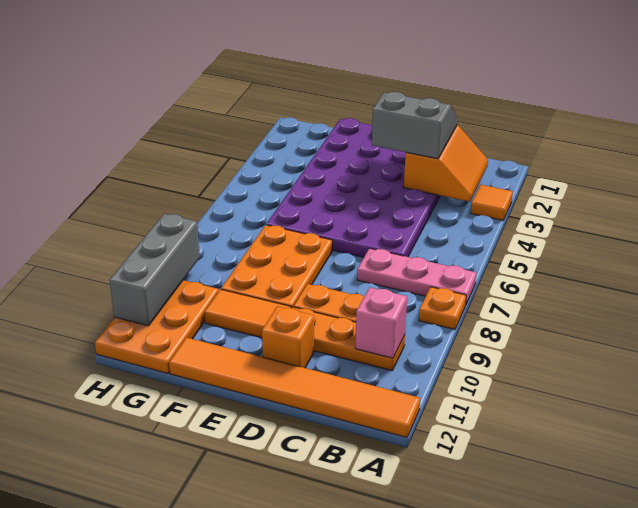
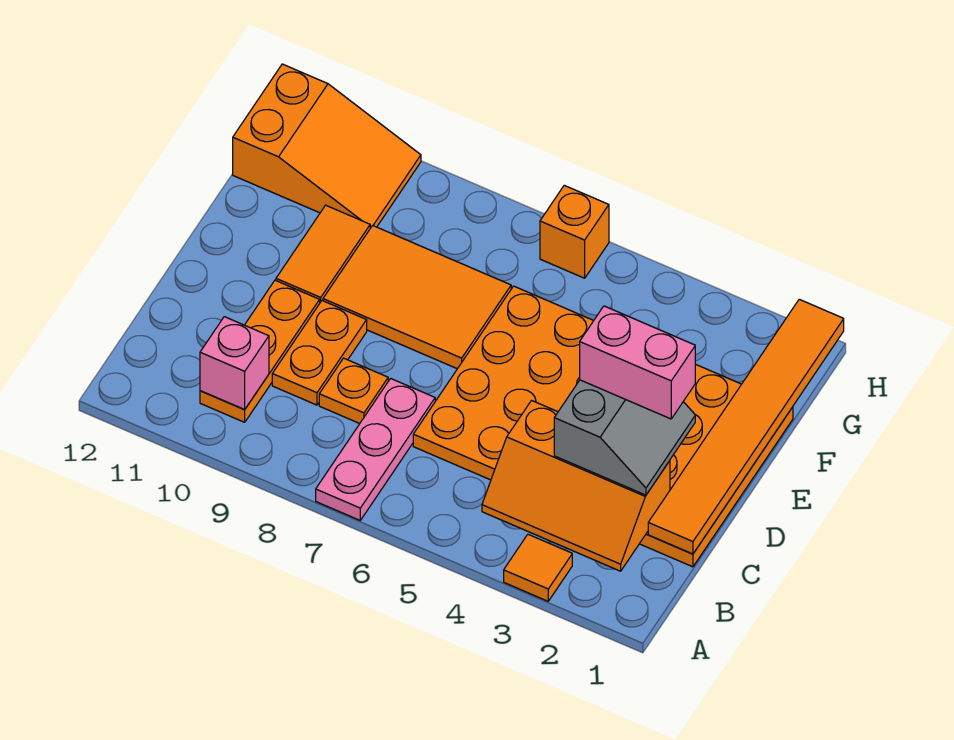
orange plate A8 level 1 -> orange plate C8 level 1
orange tile A12:F12 level 1 -> orange tile C1:H1 level 2
orange slope B2:C3 level 2 top C -> orange slope B2:C4 level 2 top C
purple plate C1:F6 level 1 -> orange plate C1:F6 level 1
none -> pink brick D2:D3 level 4
orange brick D11 level 1 -> orange brick H6 level 1
orange plate E7:F9 level 1 -> orange tile E7:F9 level 1
orange plate G10:H12 level 1 -> orange slope G10:H12 level 1 top 12
grey brick H9:H11 level 2 -> none

